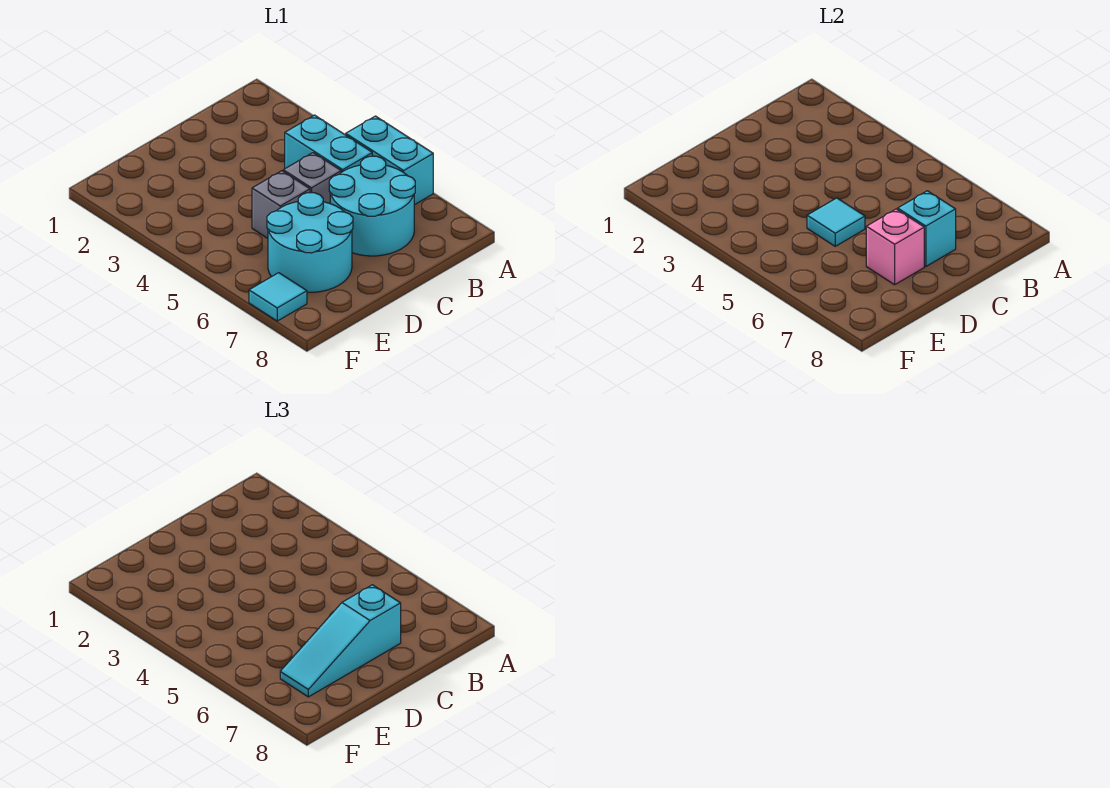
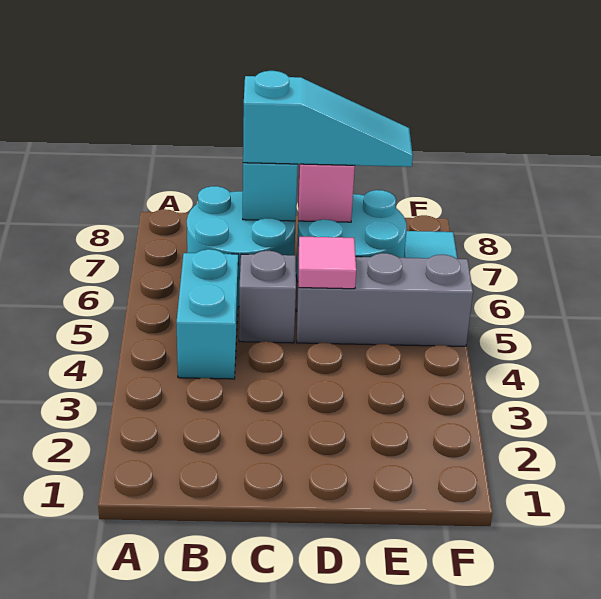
cyan brick A5:A6 level 1 -> none
grey brick D5 level 1 -> grey brick D5:F5 level 1
cyan tile D5 level 2 -> pink tile D5 level 2

